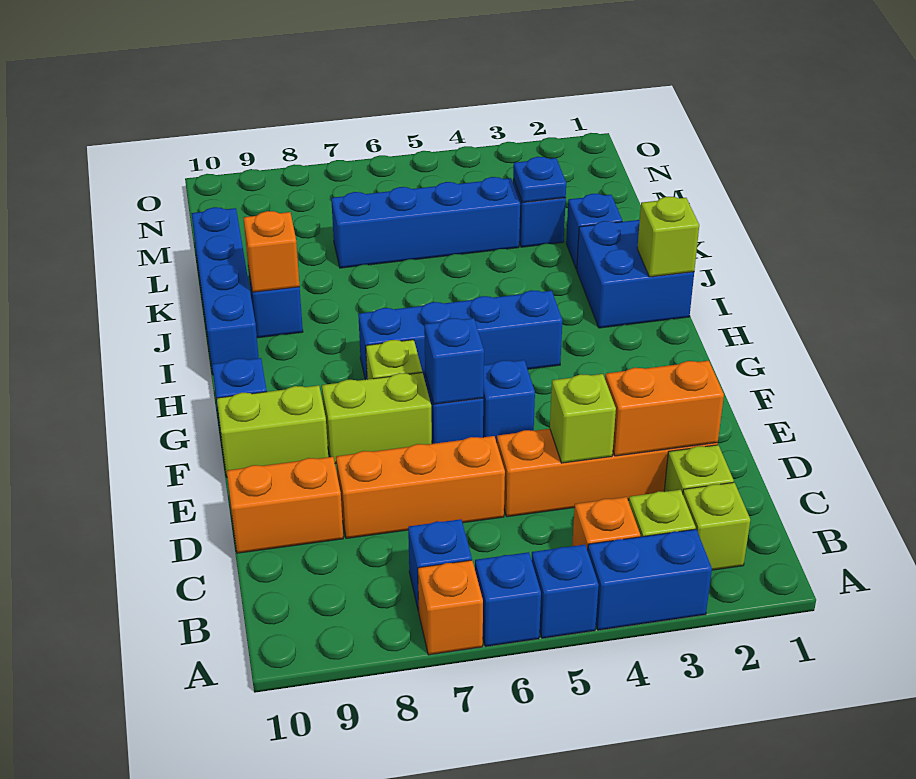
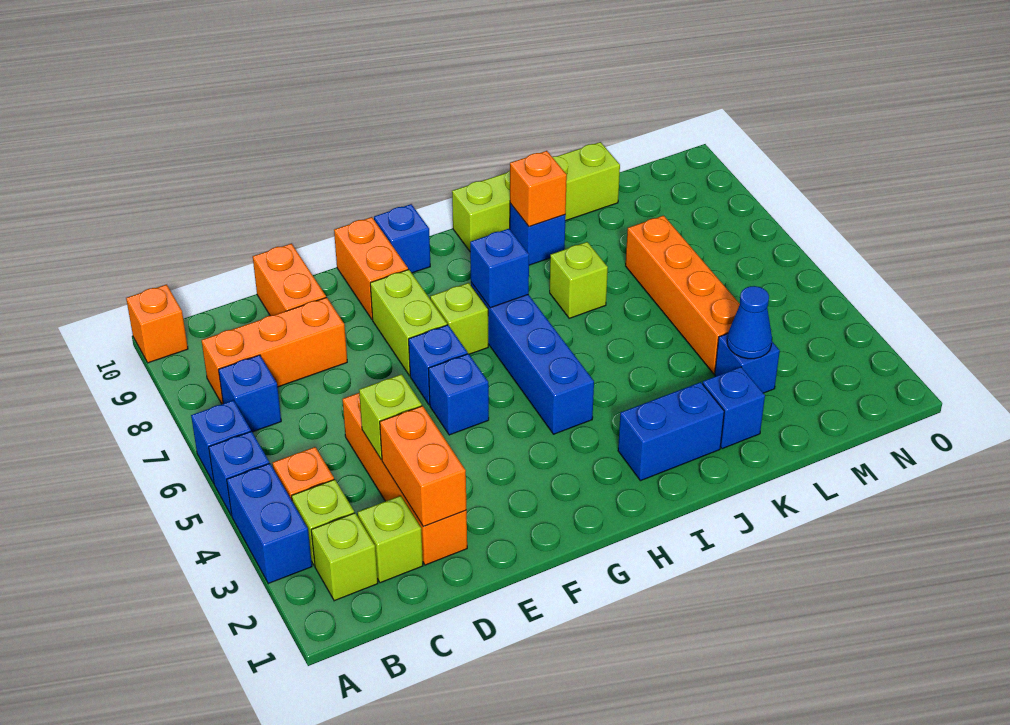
orange brick A7 level 1 -> orange brick A10 level 1
orange brick D6:D8 level 1 -> orange brick B8:D8 level 1
blue brick F6 level 2 -> blue brick H7 level 2
lime brick F9:F10 level 1 -> orange brick F9:F10 level 1
blue brick I1:J2 level 1 -> blue brick I2:J2 level 1
lime brick I1 level 2 -> lime brick J7 level 1
blue brick I10:L10 level 1 -> lime brick I10:L10 level 1
blue plate L3 level 2 -> blue cone L3 level 2
blue brick L4:L7 level 1 -> orange brick L4:L7 level 1

